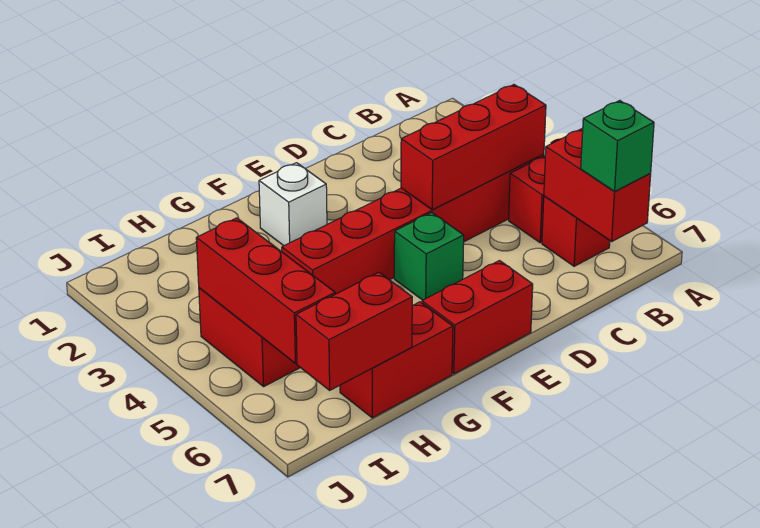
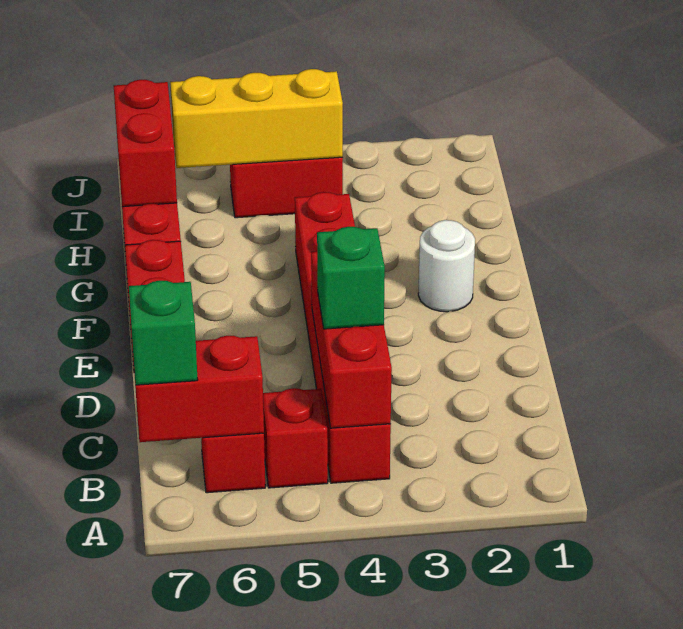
green brick E5 level 1 -> green brick C4 level 3
white brick F2 level 1 -> white round brick F2 level 1
red brick I4:I6 level 2 -> yellow brick I4:I6 level 2

